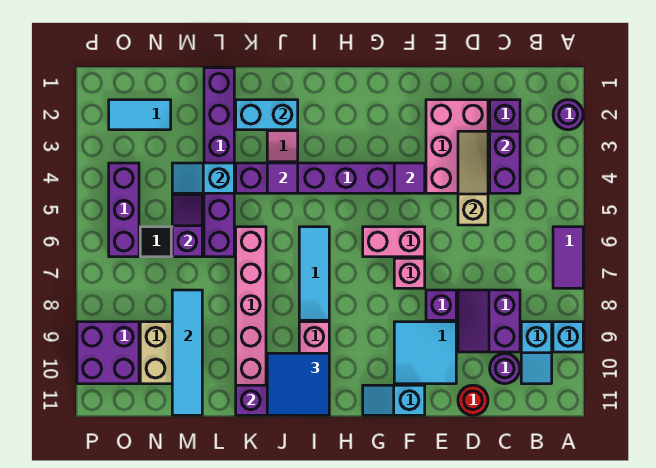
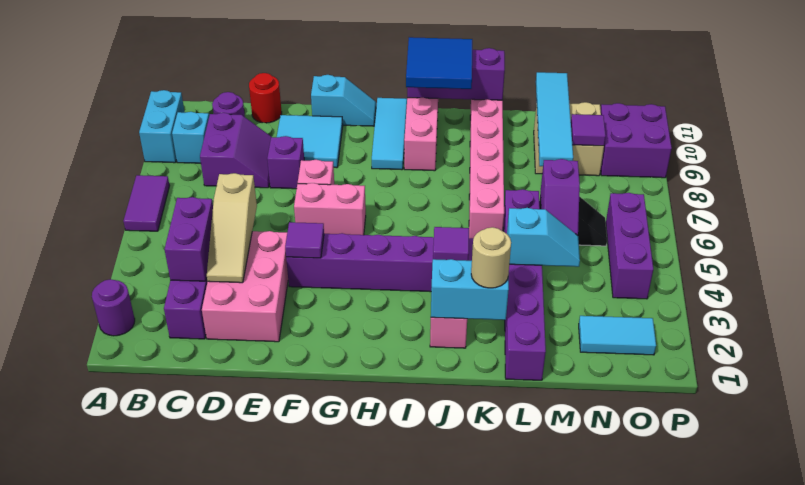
cyan brick A9 level 1 -> cyan brick A9:A10 level 1
cyan tile I6:I8 level 1 -> cyan tile H9:H11 level 1
none -> tan round brick K2 level 3
none -> purple tile N9 level 2

